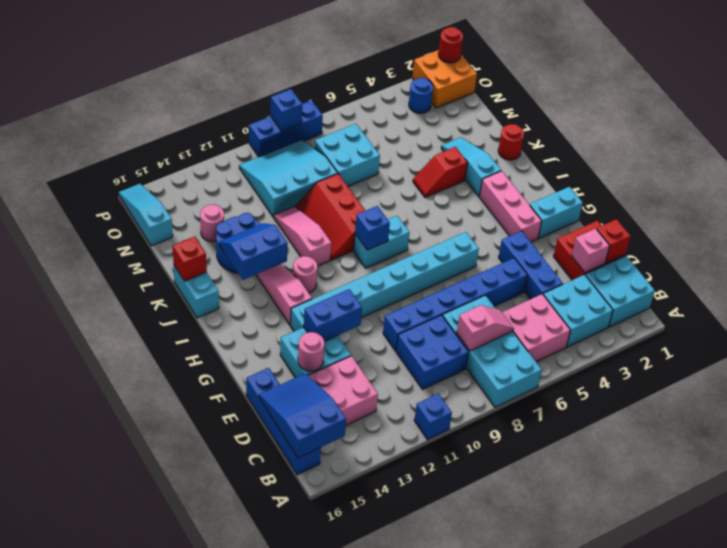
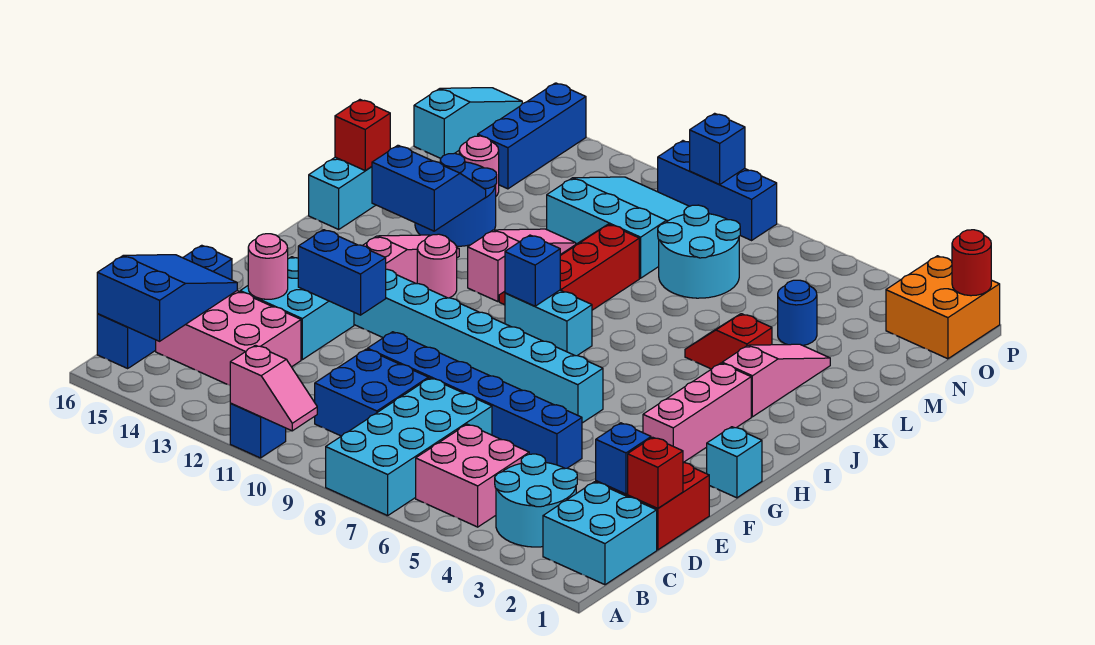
cyan brick B3:C4 level 1 -> cyan round brick B3:C4 level 1
pink slope C7:C8 level 2 top 8 -> pink slope A10:A11 level 2 top 11
pink brick D2 level 2 -> blue brick D2 level 2
blue brick D4:F4 level 1 -> blue brick N14:P14 level 1
cyan brick G1:G2 level 1 -> cyan brick G1 level 1
cyan slope J3:L3 level 1 top J -> pink slope J3:L3 level 1 top J
red round brick K1 level 1 -> none
cyan brick M7:N8 level 1 -> cyan round brick M7:N8 level 1
blue round brick O3 level 1 -> blue round brick M4 level 1

